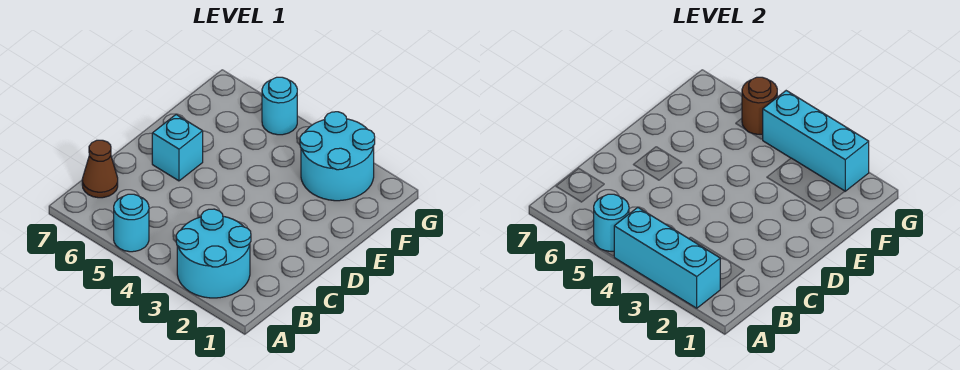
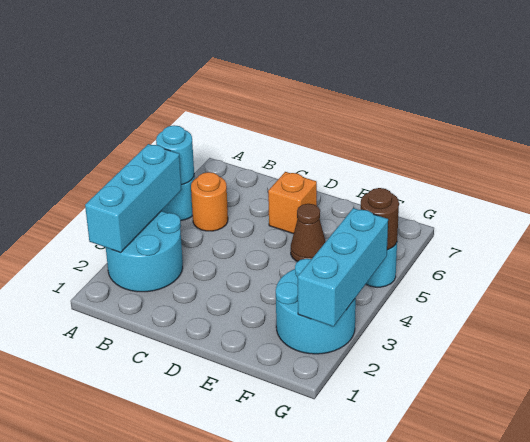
none -> orange round brick B5 level 1
brown cone B7 level 1 -> brown cone E5 level 1
cyan brick D6 level 1 -> orange brick D6 level 1

